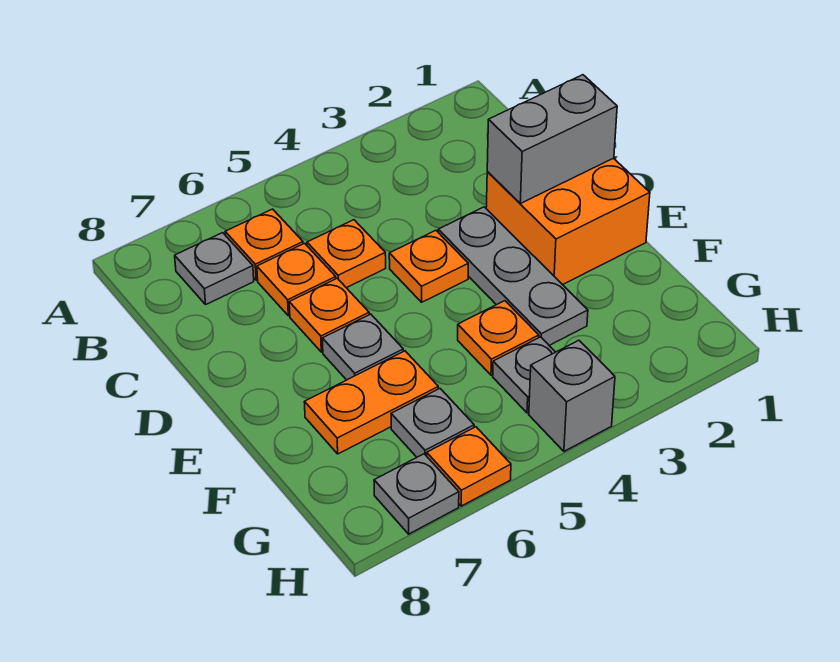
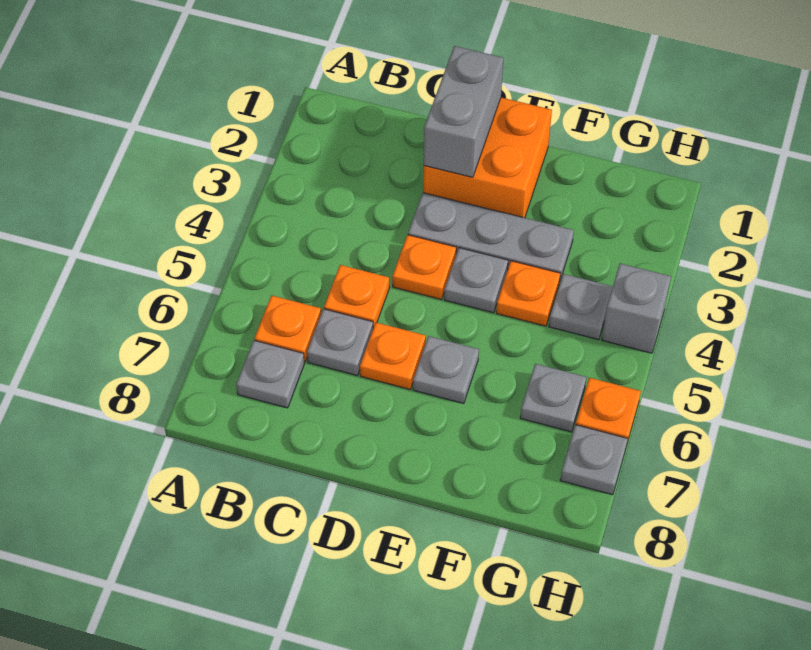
orange plate C6 level 1 -> grey plate C6 level 1
none -> grey plate E4 level 1
orange plate F6:F7 level 1 -> none

